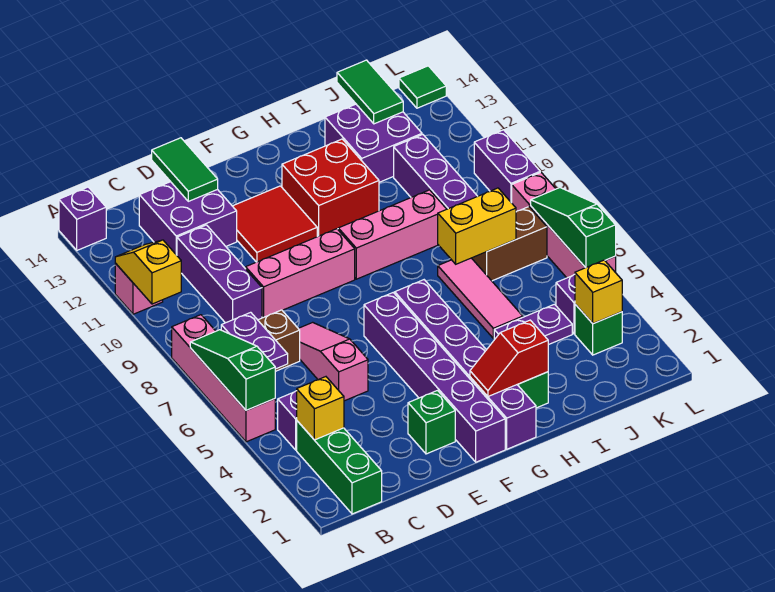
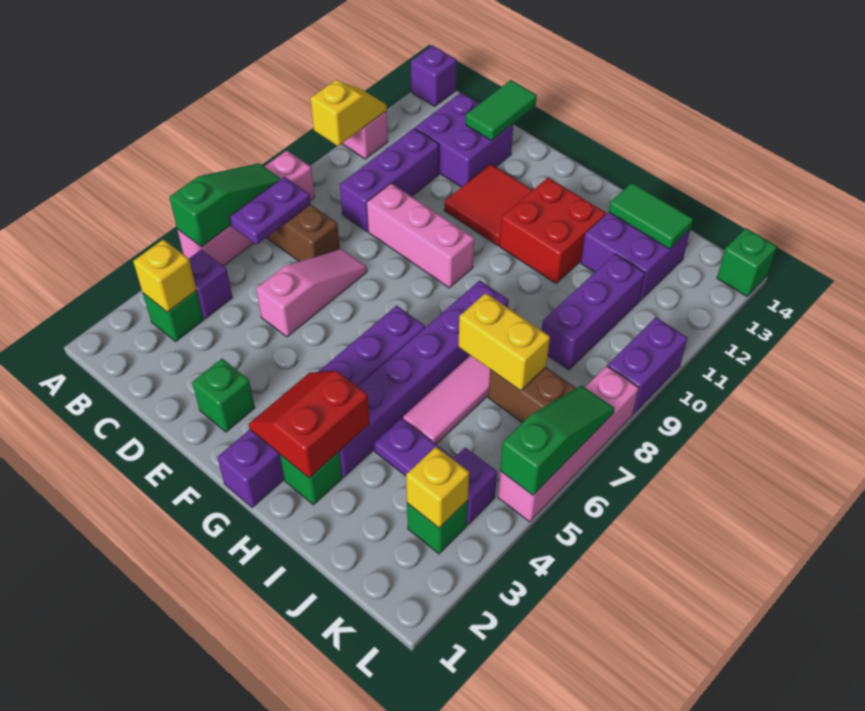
green brick B1:B3 level 1 -> green brick B3 level 1
purple brick F1:F6 level 1 -> purple brick H3:H8 level 1
red slope G2:H2 level 2 top H -> red slope G2:H3 level 2 top H
pink brick G9:I9 level 1 -> none
green tile J13:J14 level 2 -> green tile I13:J13 level 2
green tile L14 level 1 -> green brick L14 level 1

